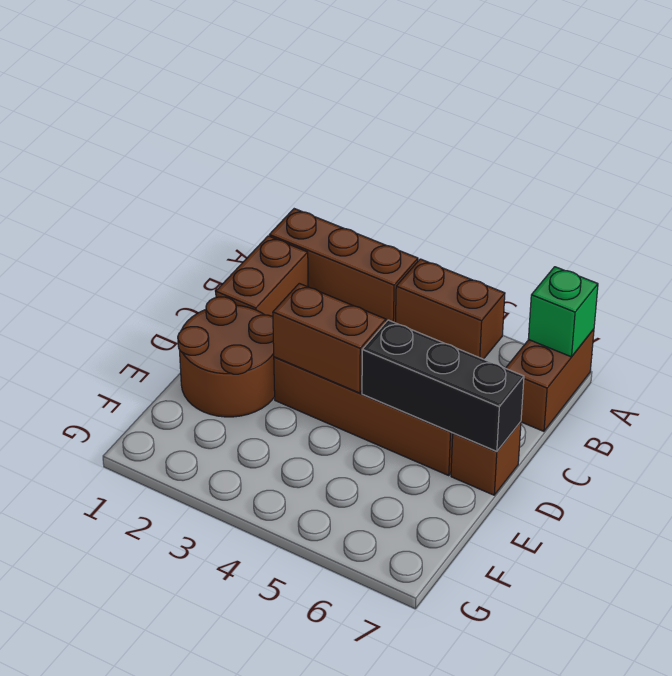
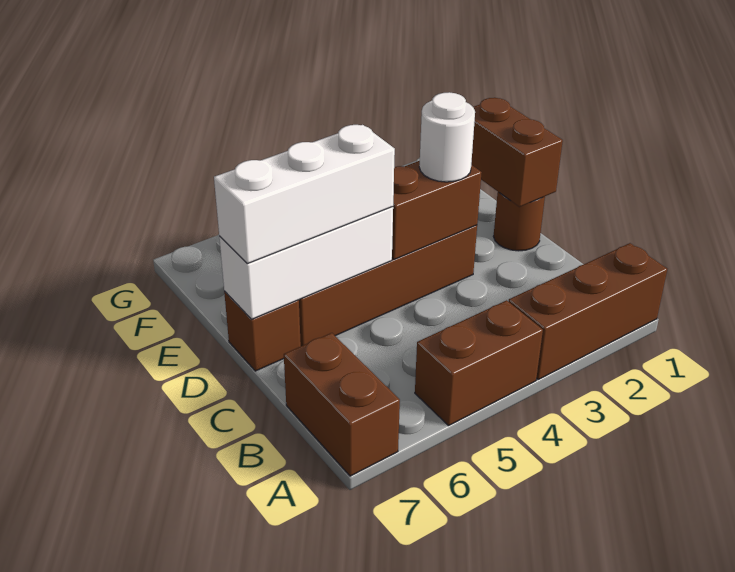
green brick A7 level 2 -> none
brown brick B1:C1 level 1 -> brown brick D1:E1 level 2
brown round brick D1:E2 level 1 -> brown round brick D1 level 1
none -> white round brick D3 level 3
black brick D5:D7 level 2 -> white brick D5:D7 level 2
none -> white brick D5:D7 level 3

